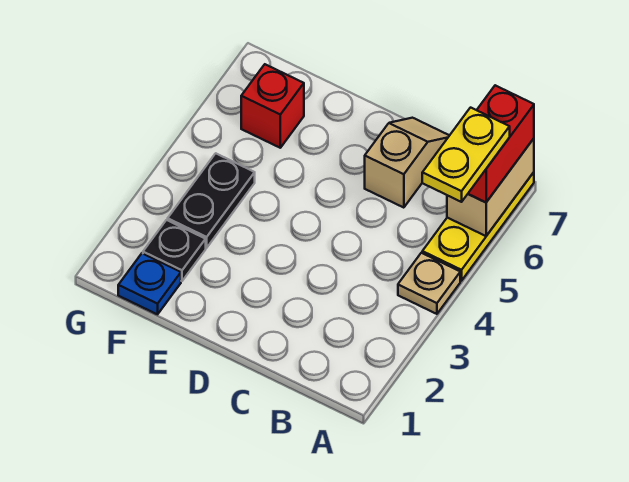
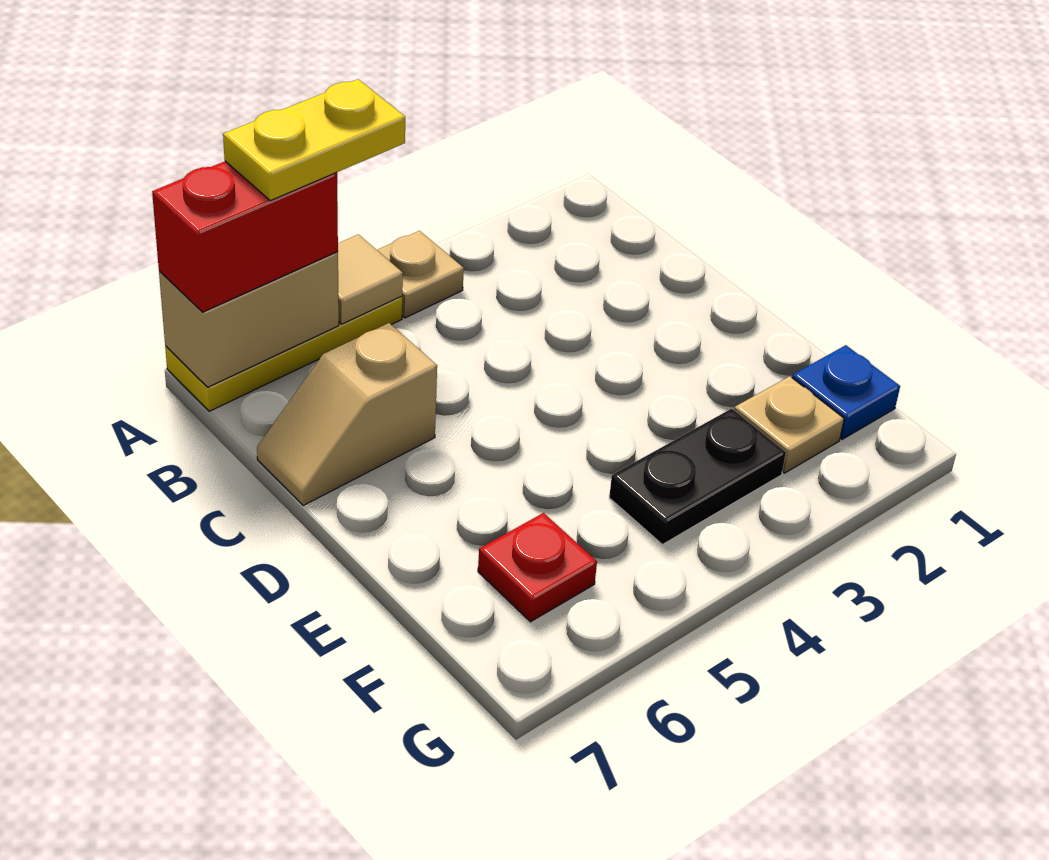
none -> tan tile A5 level 2
black plate F2 level 1 -> tan plate F2 level 1
red brick F6 level 1 -> red plate F6 level 1

